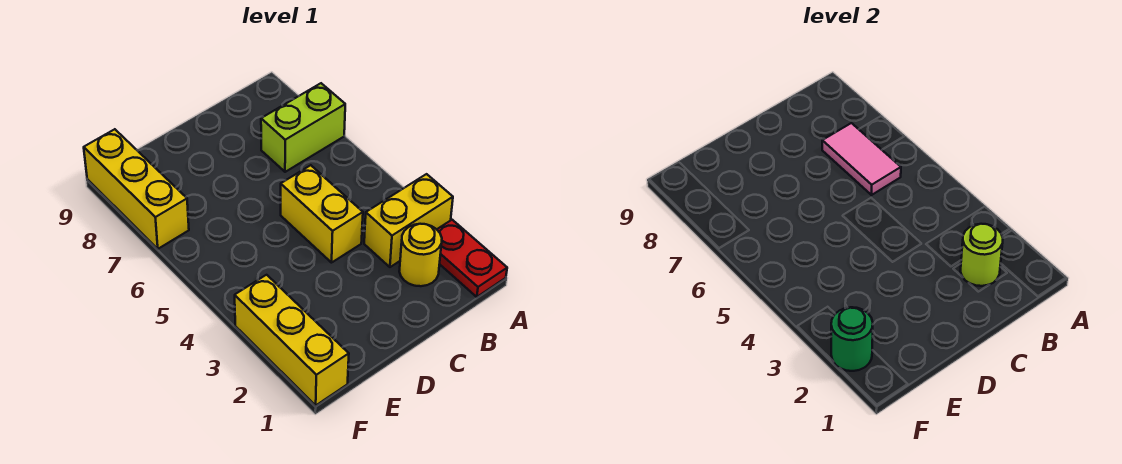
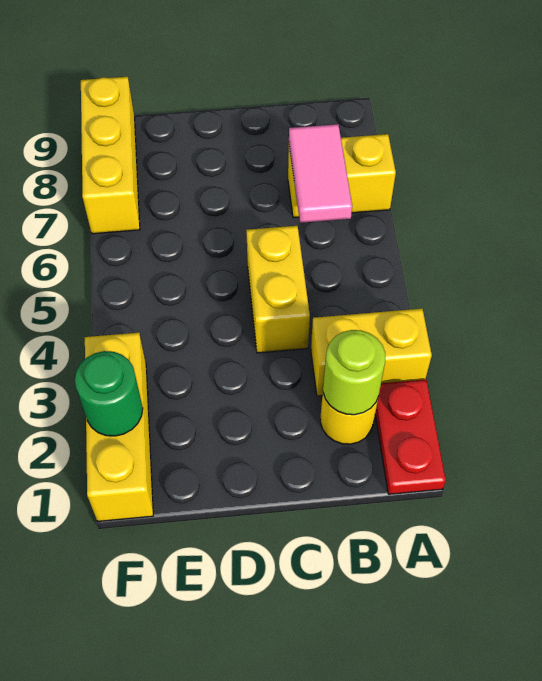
lime brick A7:B7 level 1 -> yellow brick A7:B7 level 1

